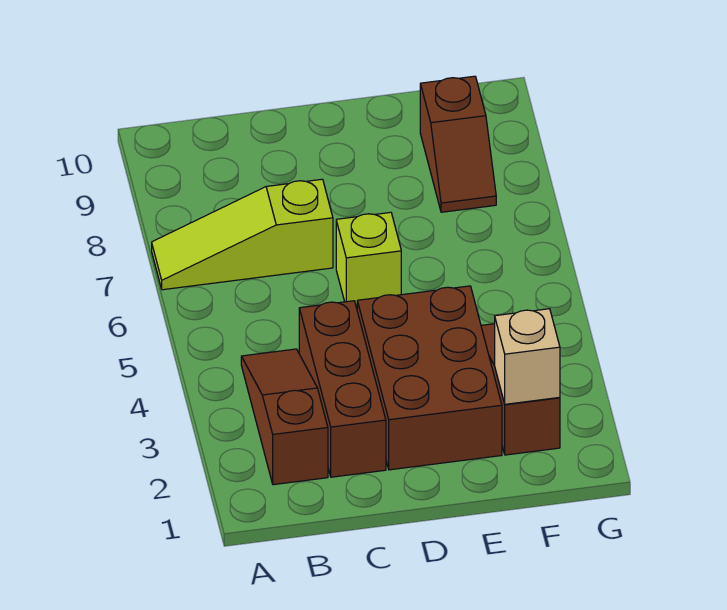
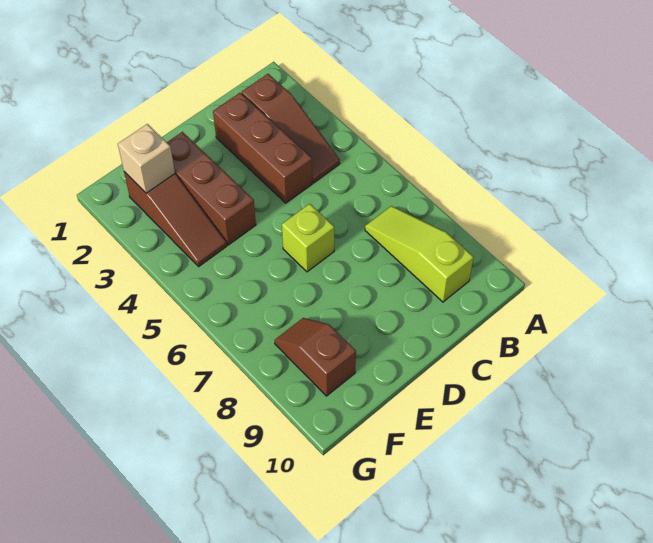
lime slope A7:C7 level 1 top C -> lime slope B7:B9 level 1 top 9
brown brick D2:E4 level 1 -> brown brick E2:E4 level 1

